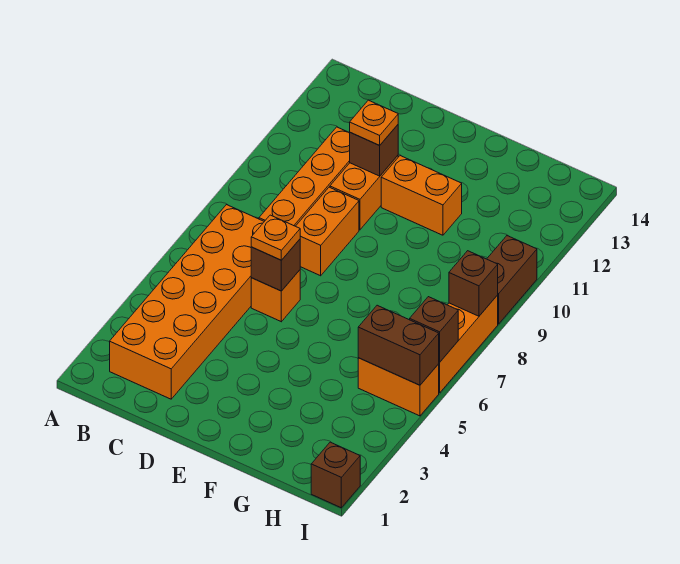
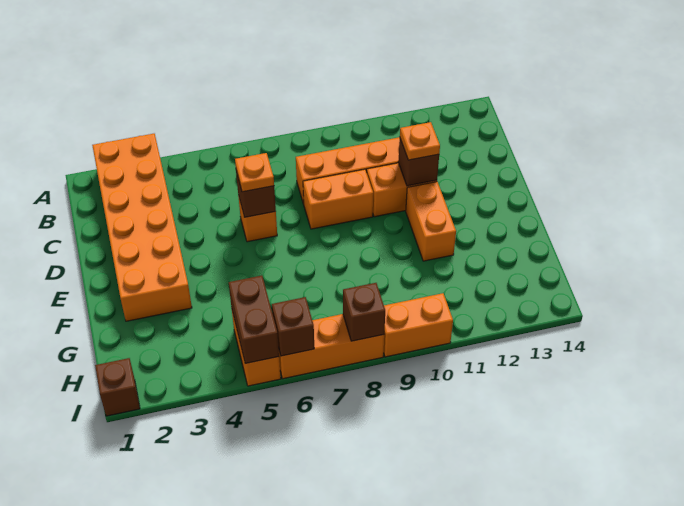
orange brick B2:C7 level 1 -> orange brick A2:F3 level 1
brown brick I9:I10 level 1 -> orange brick I9:I10 level 1

